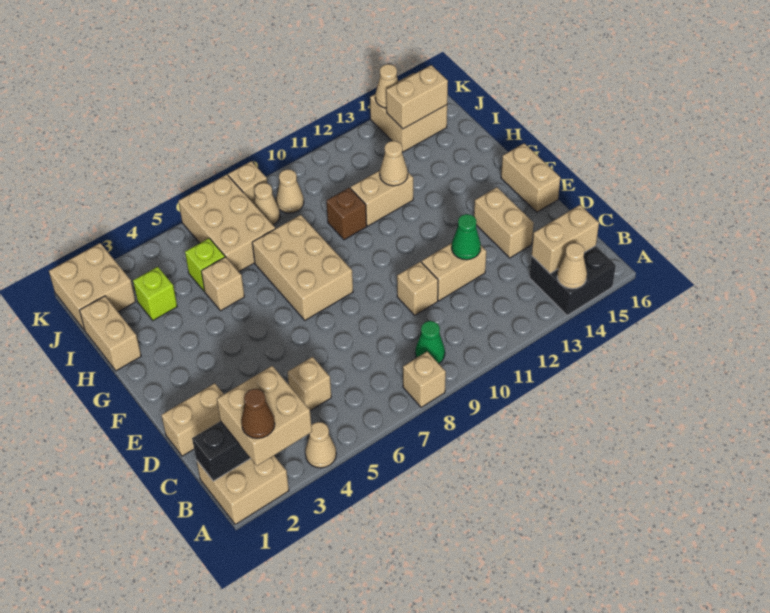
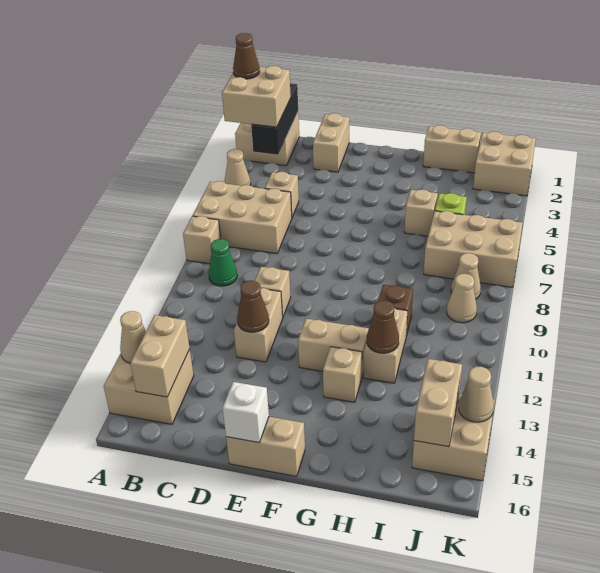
black brick A14:B15 level 1 -> tan brick A14:B15 level 1
green cone D12 level 2 -> brown cone D12 level 2
tan brick D14:E14 level 1 -> tan brick F12:G12 level 1
none -> white brick E16 level 2
tan brick F7:H8 level 1 -> tan brick A6:C7 level 1
tan cone H12 level 2 -> brown cone H12 level 2
lime brick I3 level 1 -> none
tan brick K8 level 1 -> tan brick G13 level 1

